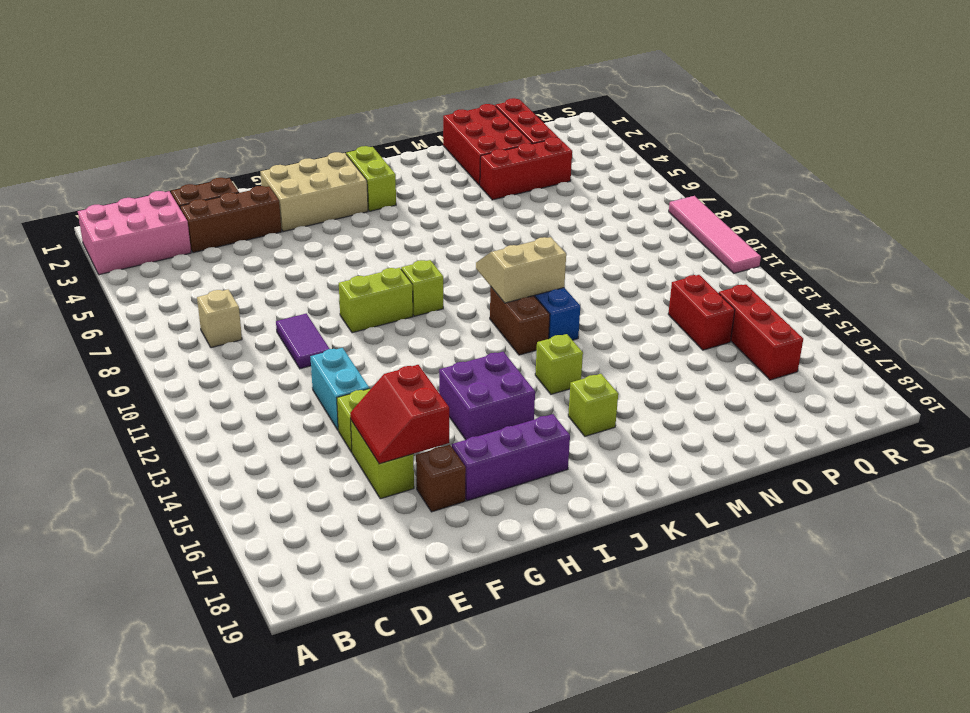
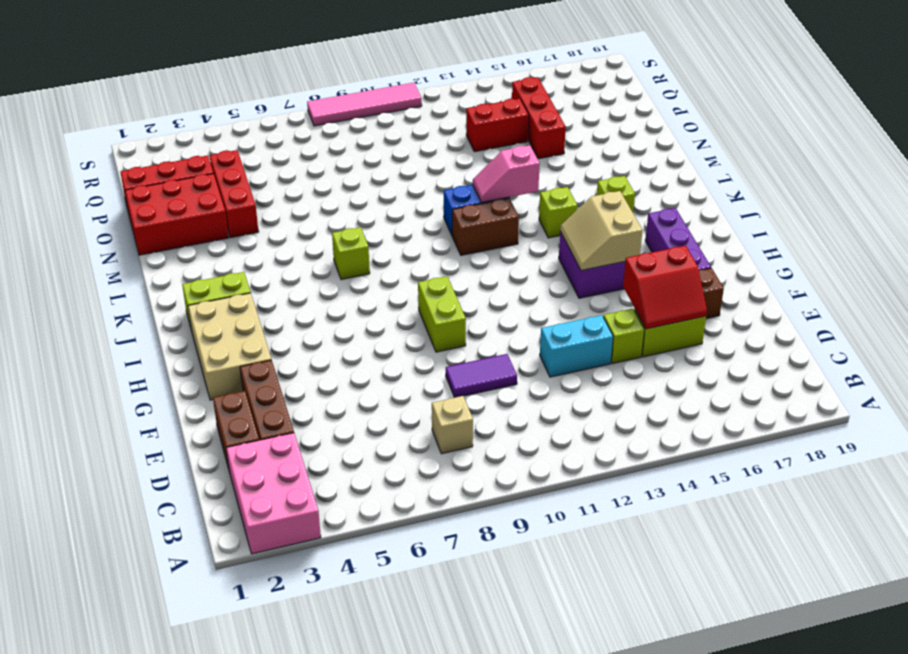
lime brick I9 level 1 -> lime brick K7 level 1
tan slope K10:L11 level 2 top 11 -> tan slope H14:I15 level 2 top 15
none -> pink slope L12:L13 level 2 top 13
red brick Q14:Q16 level 1 -> red brick O15:Q15 level 1

